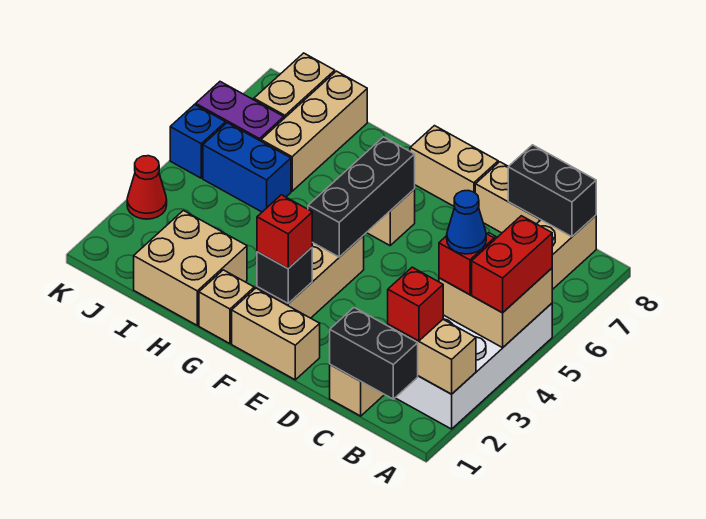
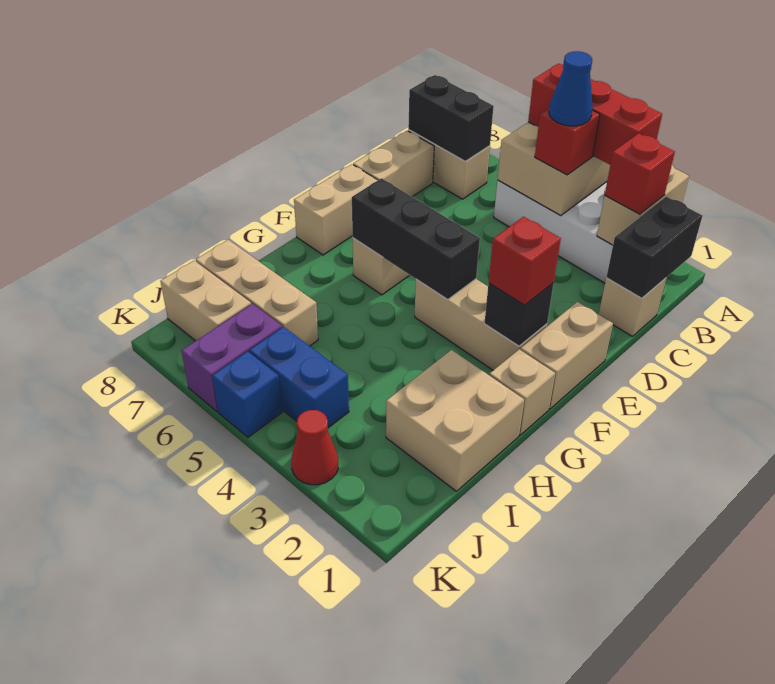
red brick A4:A5 level 3 -> red brick A3:A5 level 3
black brick B8:C8 level 2 -> black brick B7:B8 level 2
blue brick I5:J5 level 1 -> blue brick J4:J5 level 1

